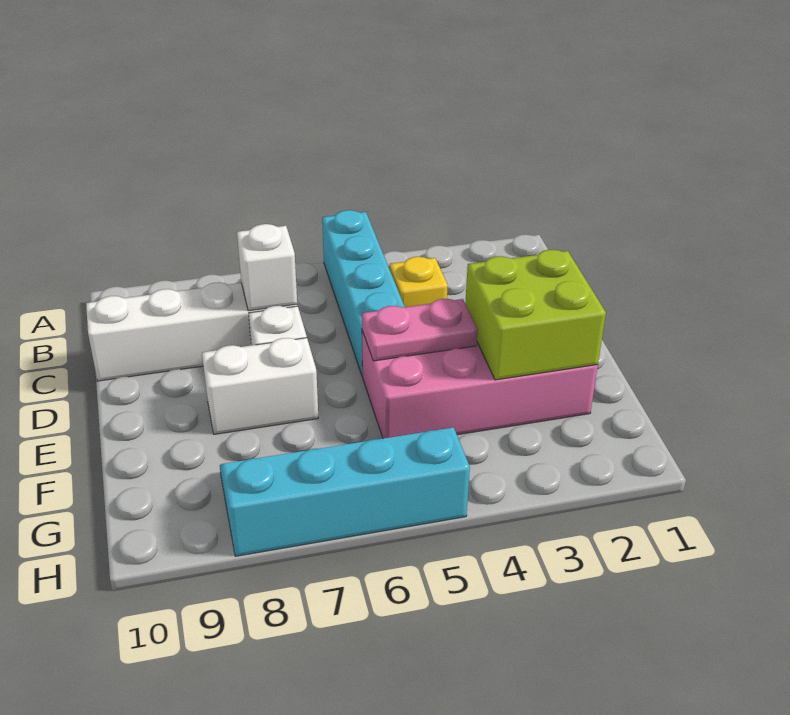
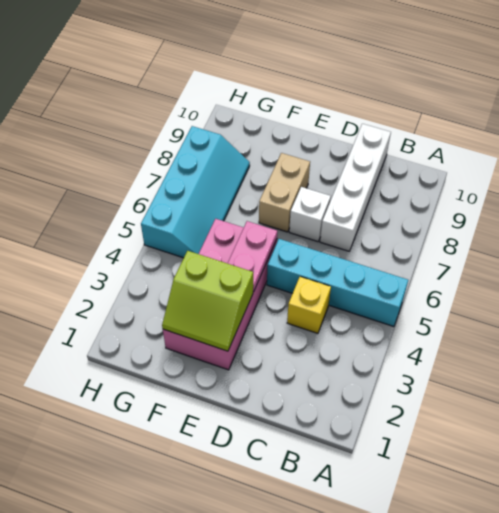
white brick C7 level 2 -> none
lime brick E2:F3 level 2 -> lime slope E2:F3 level 2 top 3
white brick E7:E8 level 1 -> tan brick E7:E8 level 1

